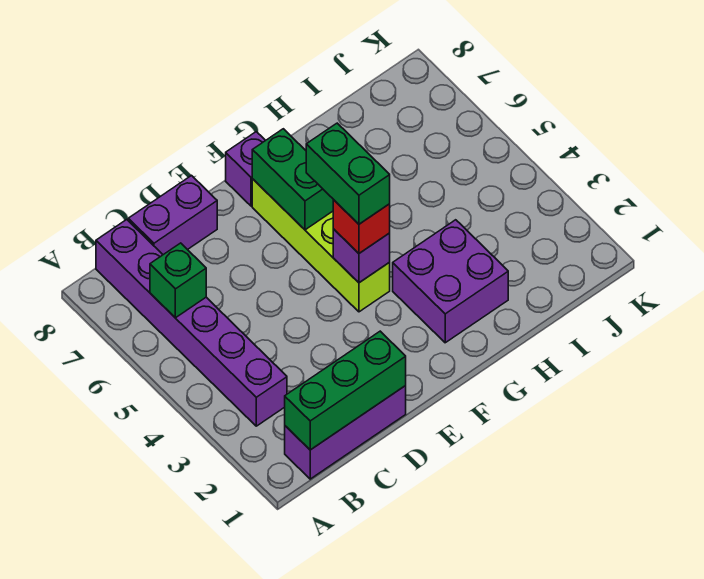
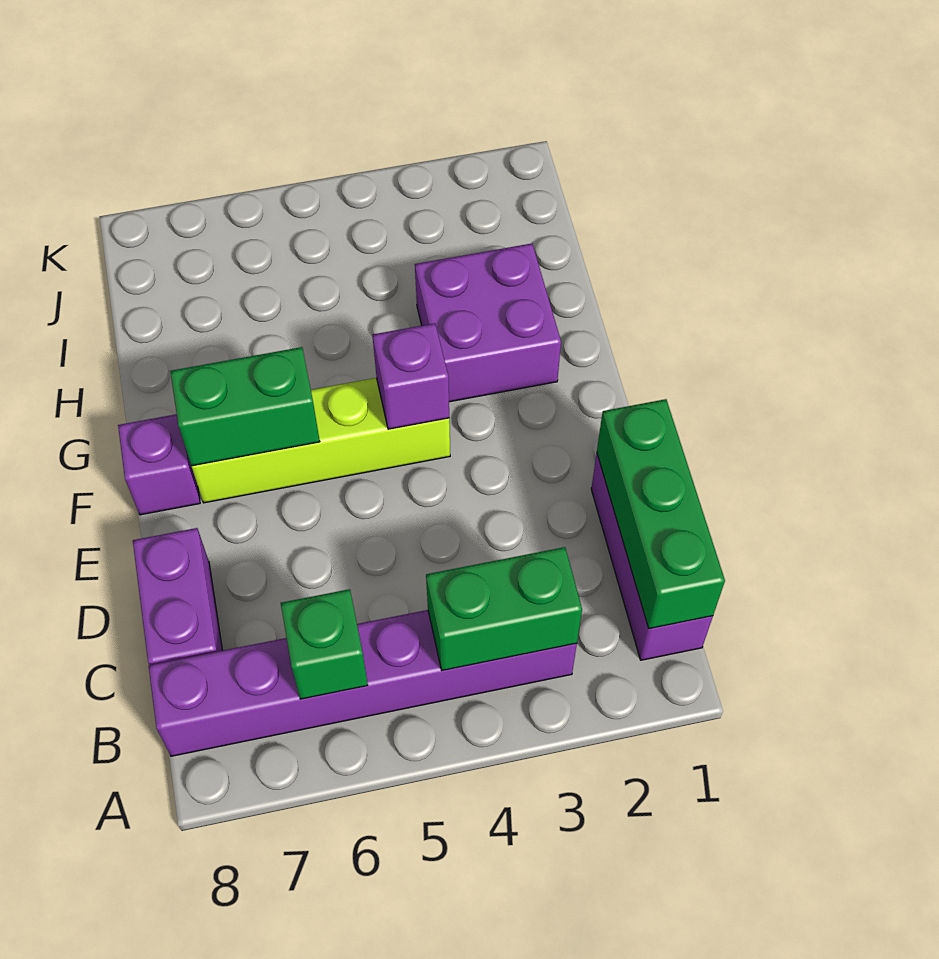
red brick F4 level 3 -> none
green brick F4:F5 level 4 -> green brick B3:B4 level 2

